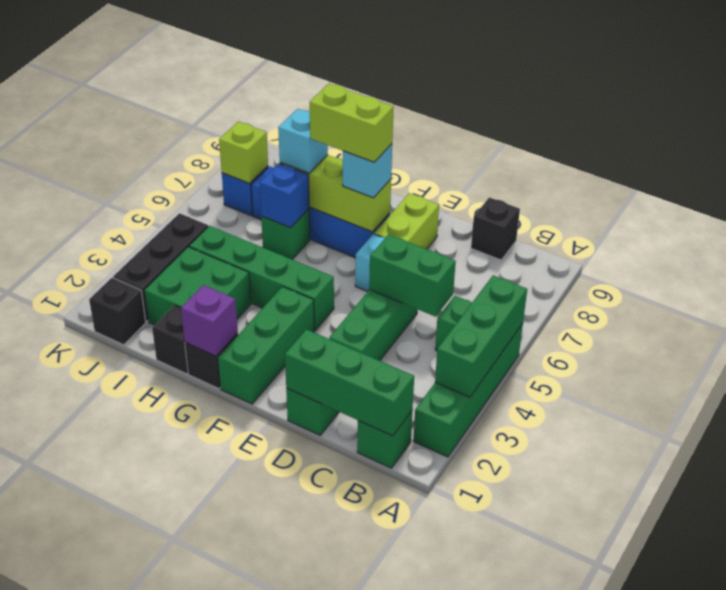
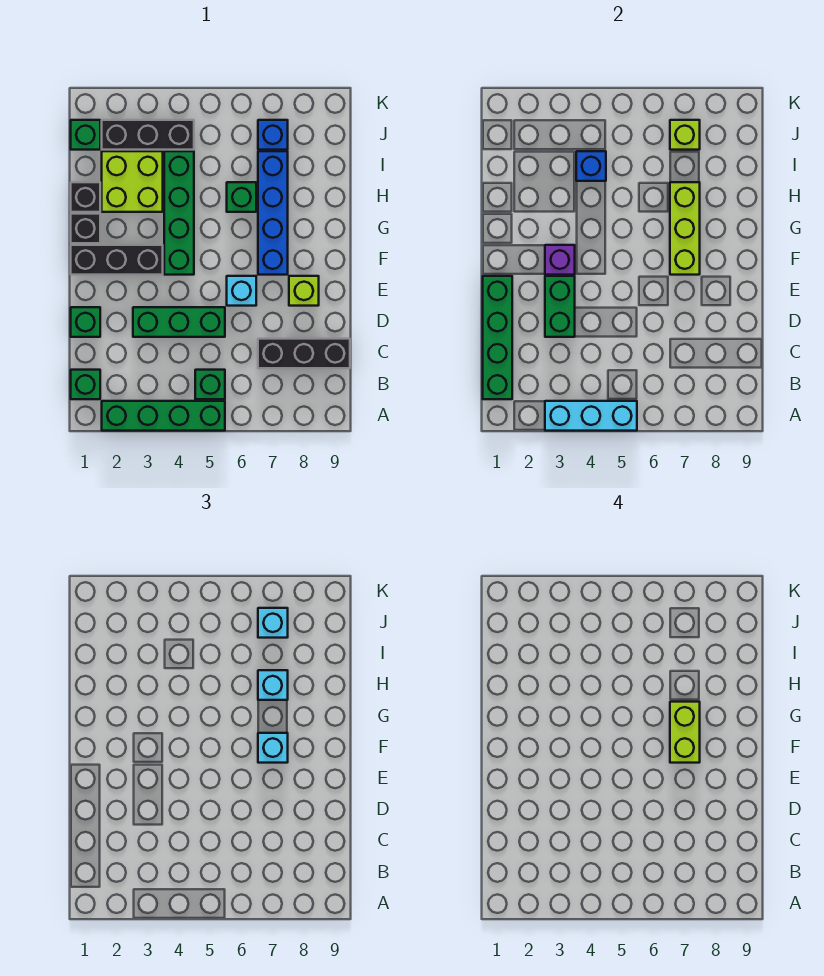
green brick A3:A5 level 2 -> cyan brick A3:A5 level 2
green brick B1:D1 level 2 -> green brick B1:E1 level 2
green brick C5:D5 level 2 -> green brick D3:E3 level 2
black brick C9 level 1 -> black brick C7:C9 level 1
lime brick E7:E8 level 1 -> lime brick E8 level 1
green brick F1:F3 level 1 -> black brick F1:F3 level 1
purple brick G1 level 2 -> purple brick F3 level 2
green brick H2:I3 level 1 -> lime brick H2:I3 level 1
blue brick H6 level 2 -> blue brick I4 level 2
black brick J1 level 1 -> green brick J1 level 1
none -> cyan brick J7 level 3

